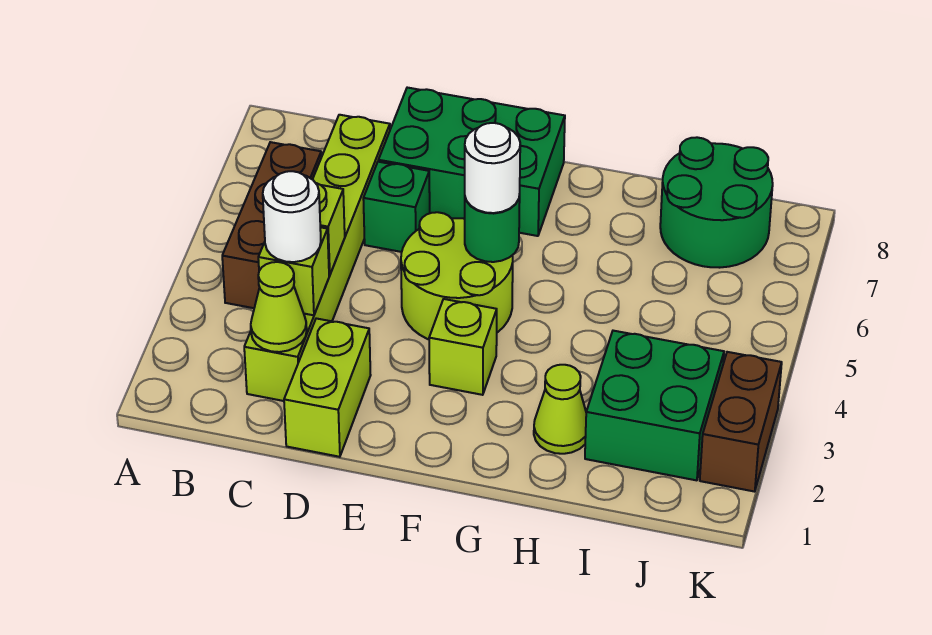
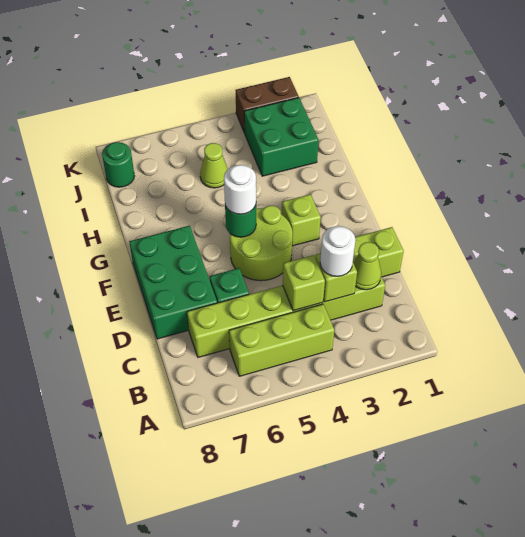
brown brick B4:B6 level 1 -> lime brick B4:B6 level 1
lime cone H2 level 1 -> lime cone I5 level 1
green round brick I7:J8 level 1 -> green round brick J8 level 1

